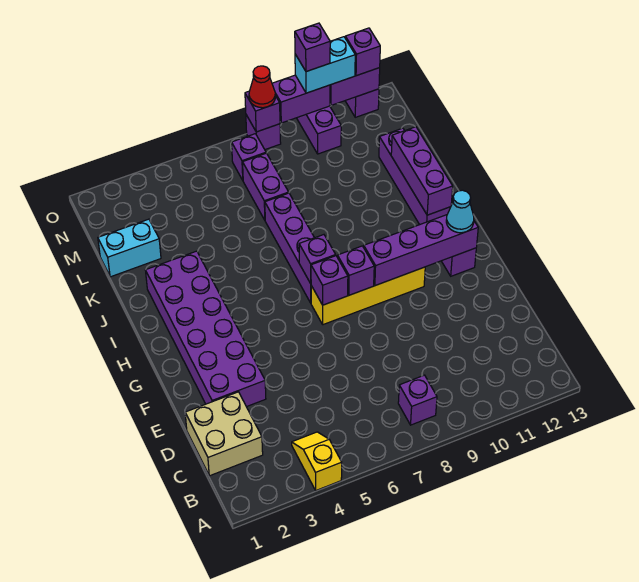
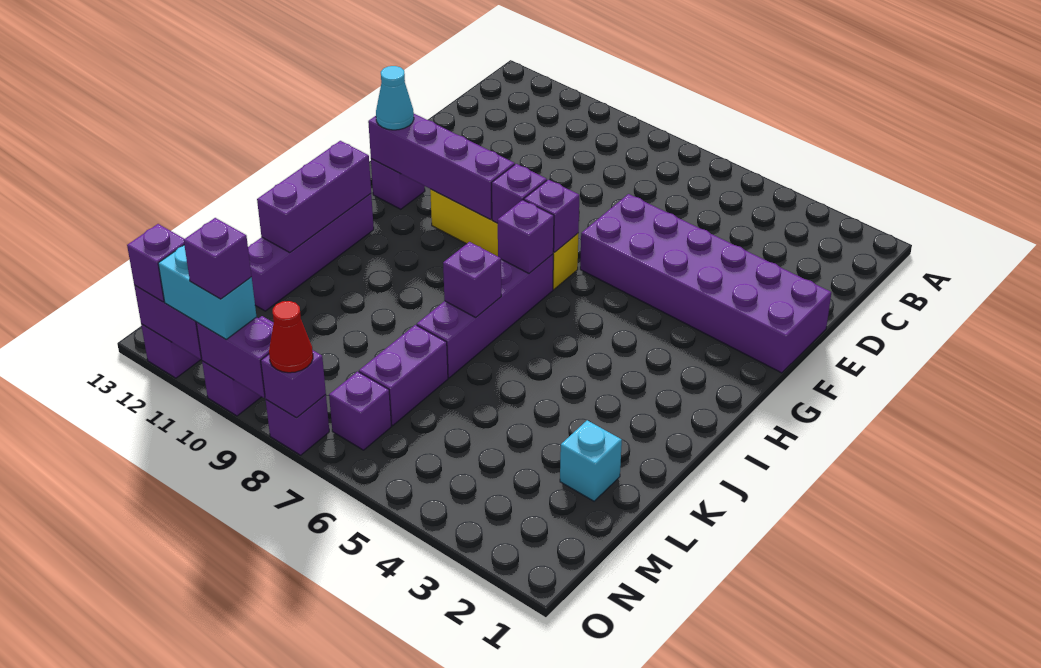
yellow slope A4:B4 level 1 top A -> none
purple brick B8 level 1 -> purple brick J7 level 2
tan brick C1:D2 level 1 -> none
purple brick E2:J3 level 1 -> purple brick E1:F6 level 1
cyan brick L1:L2 level 1 -> cyan brick L2 level 1

